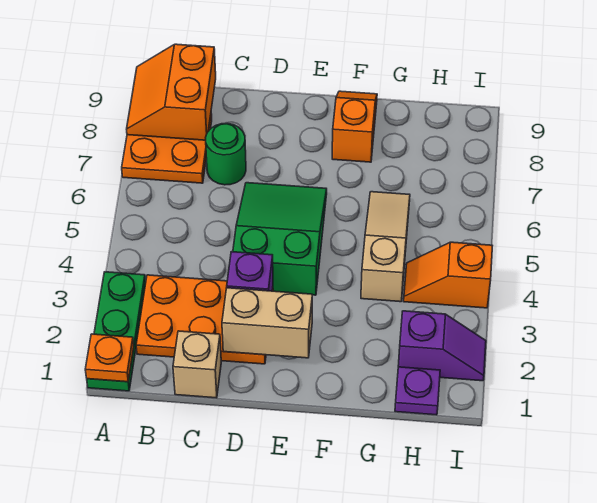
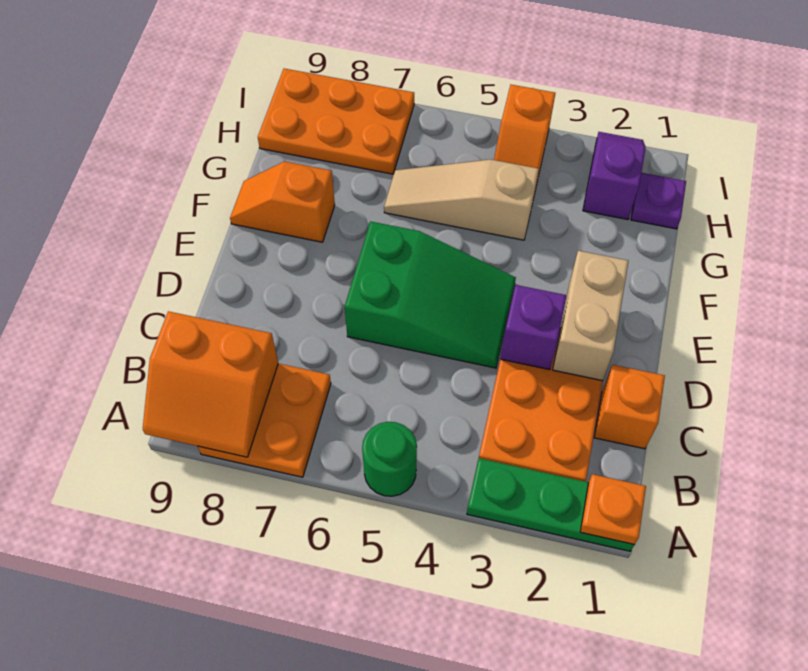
tan brick C1 level 1 -> orange brick C1 level 1
green round brick C7 level 1 -> green round brick A5 level 1
green slope D4:E6 level 1 top 4 -> green slope D4:E6 level 1 top 6
none -> orange plate H7:I9 level 1

